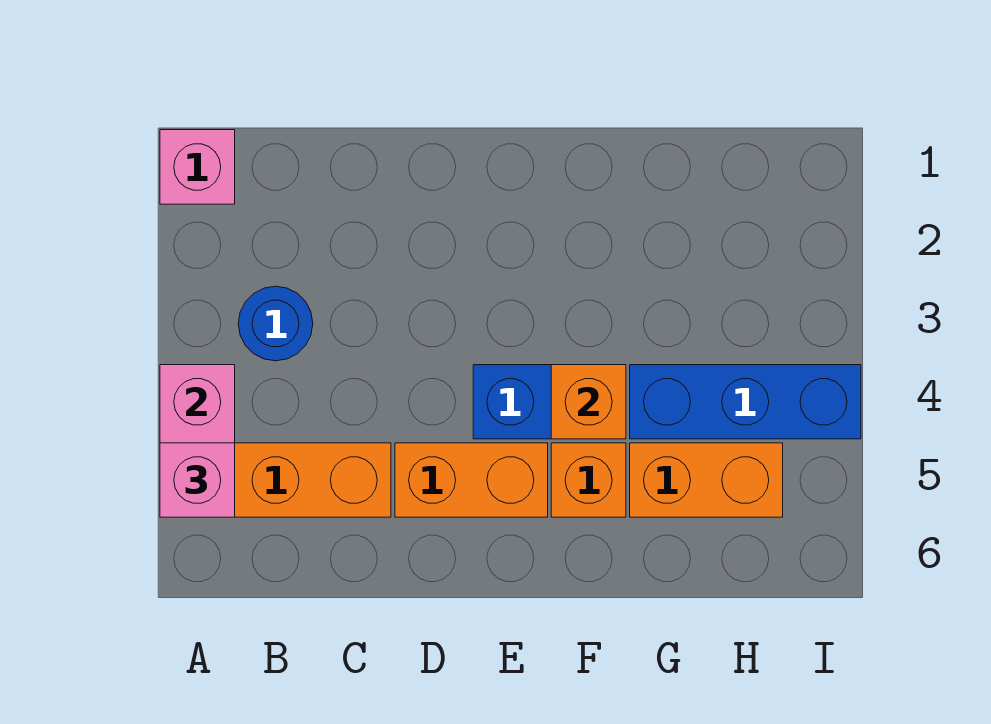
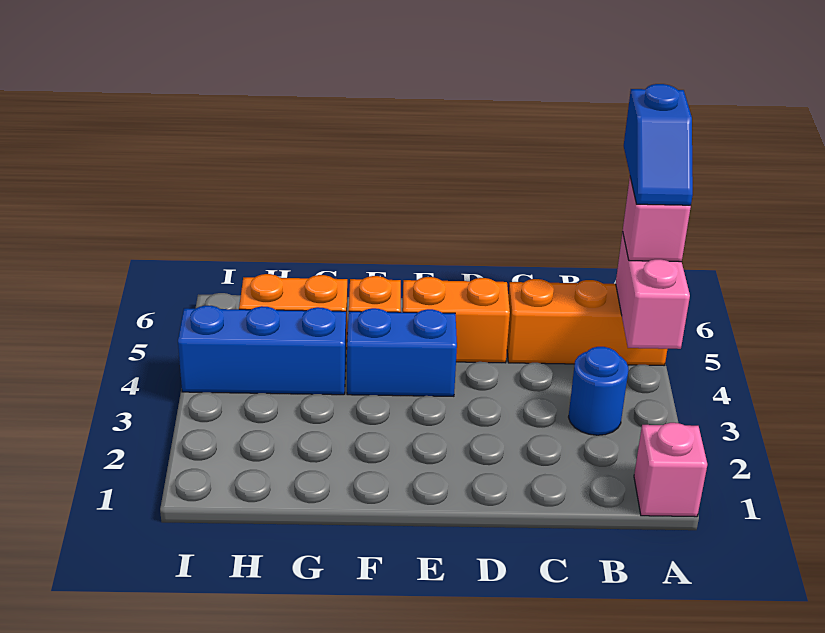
none -> blue slope A5:A6 level 4 top 6
orange brick F4 level 2 -> none

